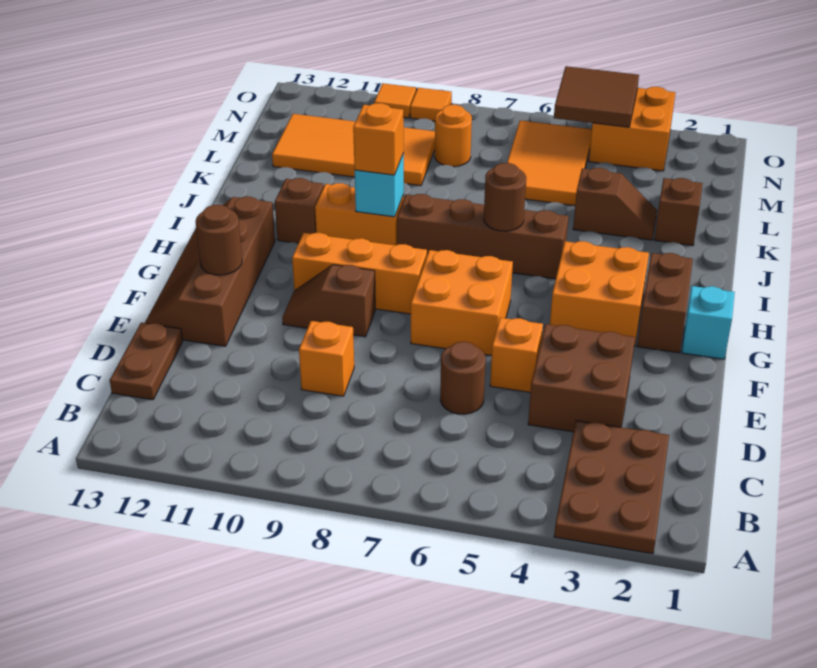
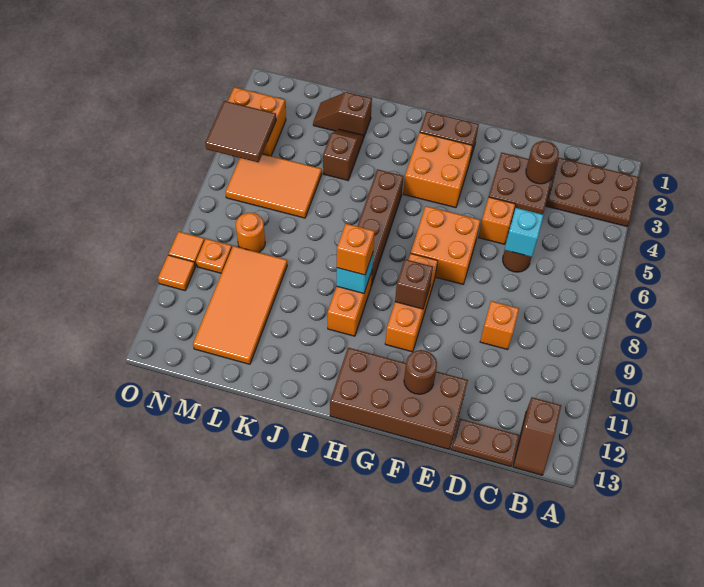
brown slope E12:H13 level 1 top 12 -> brown brick E12:H13 level 1
brown slope F9:F10 level 1 top 9 -> brown slope B12:B13 level 1 top 12
cyan brick G1 level 1 -> cyan brick D6 level 2
brown round brick I6 level 2 -> brown round brick D3 level 2
brown brick I11 level 1 -> brown brick G9 level 2
none -> orange plate N9 level 1

